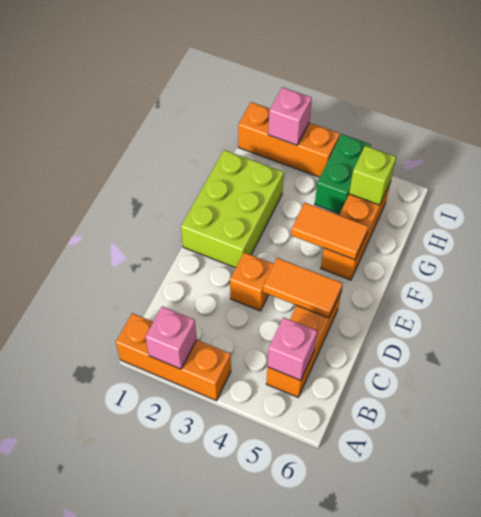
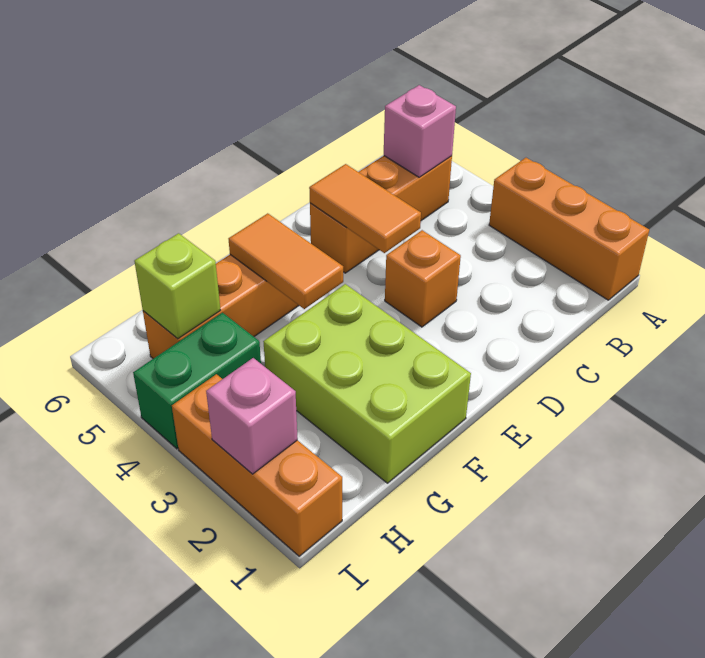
pink brick A2 level 2 -> none
lime brick E1:G2 level 1 -> lime brick F1:G3 level 1

